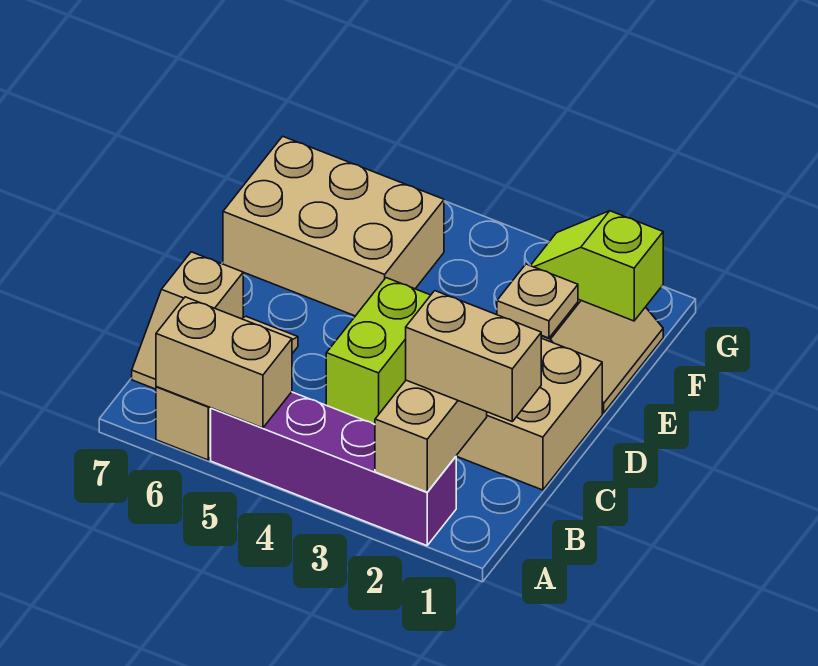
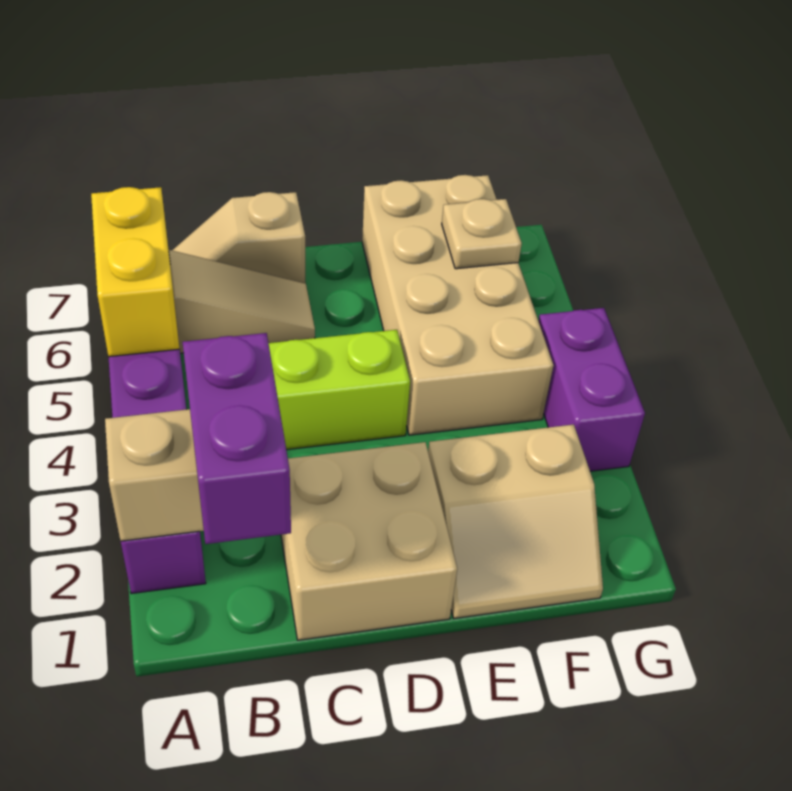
tan brick A5:A6 level 2 -> yellow brick A5:A6 level 2
tan brick B1:B2 level 3 -> purple brick B1:B2 level 3
tan plate E2 level 2 -> tan plate F6 level 2
tan brick E5:F7 level 1 -> tan brick E4:F7 level 1
lime slope F1:F2 level 2 top 1 -> none
none -> purple brick G3:G4 level 1

